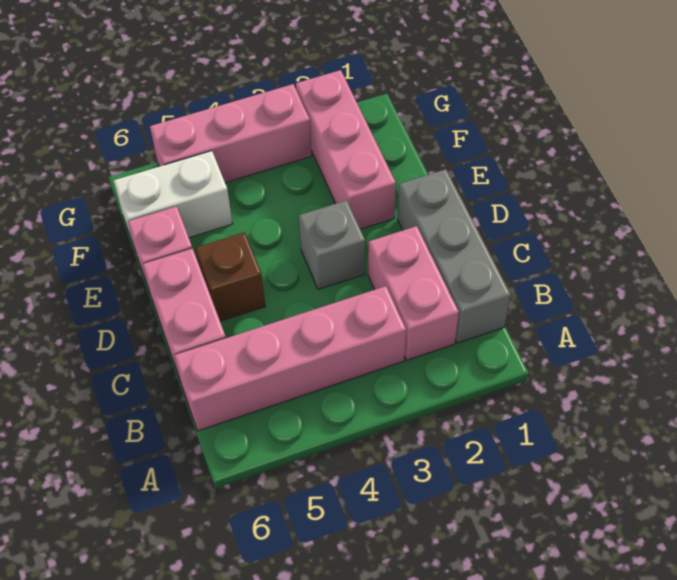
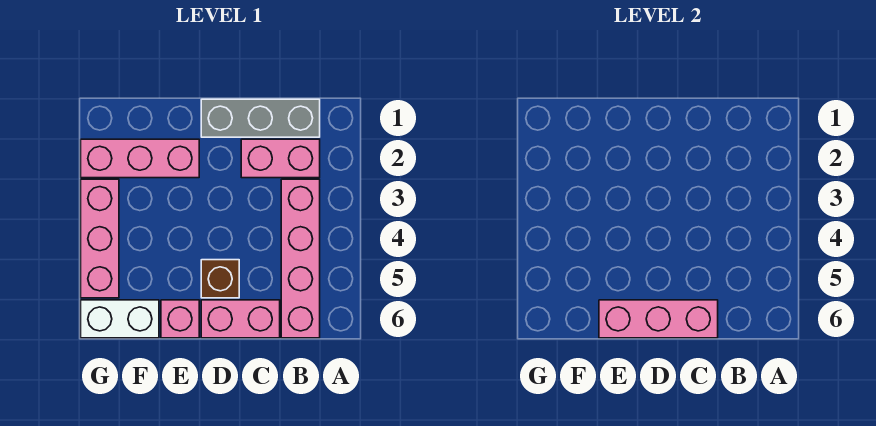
none -> pink brick C6:E6 level 2
grey brick D3 level 1 -> none
white brick F5:F6 level 1 -> white brick F6:G6 level 1

